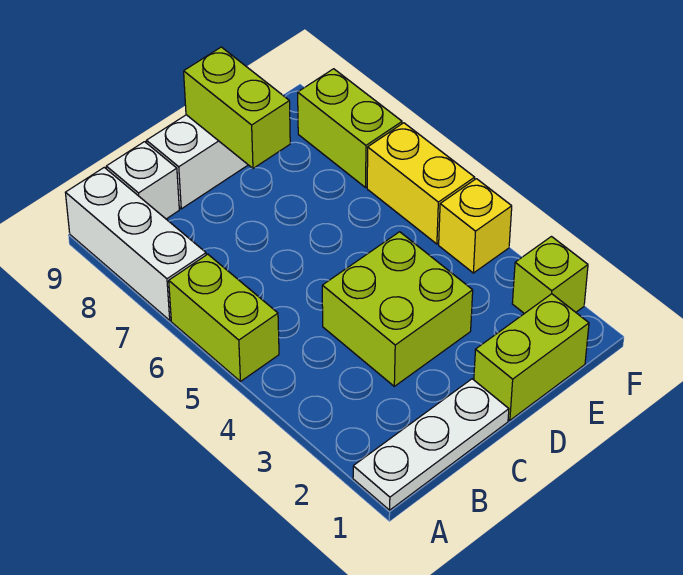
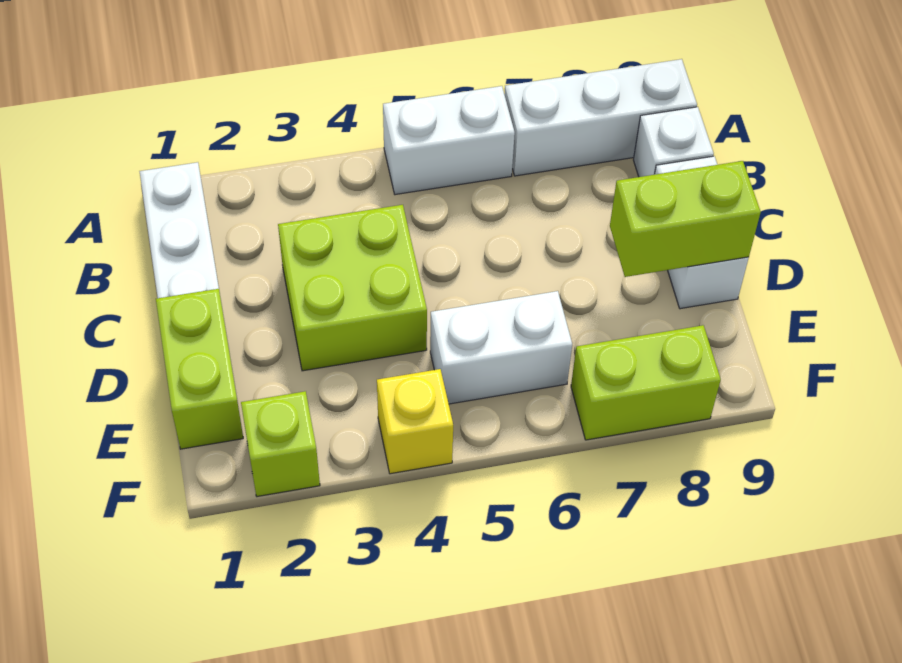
lime brick A5:A6 level 1 -> white brick A5:A6 level 1
none -> white brick E5:E6 level 1
yellow brick F5:F6 level 1 -> none

